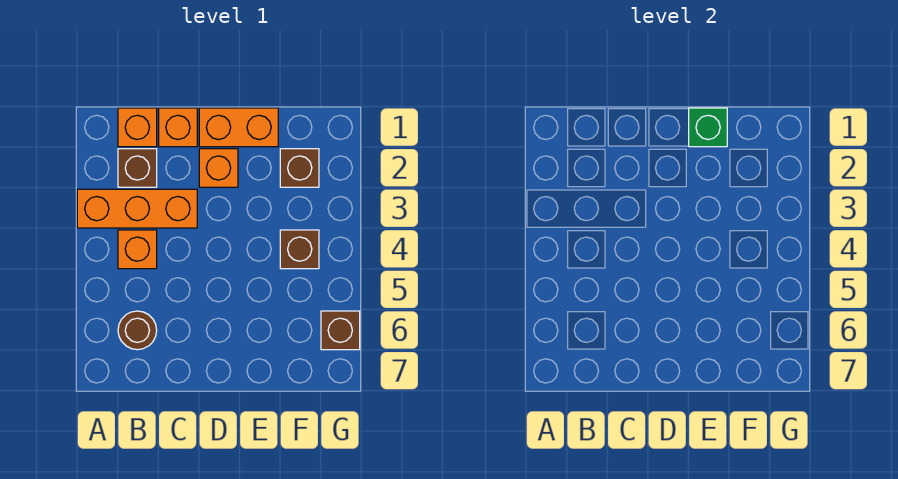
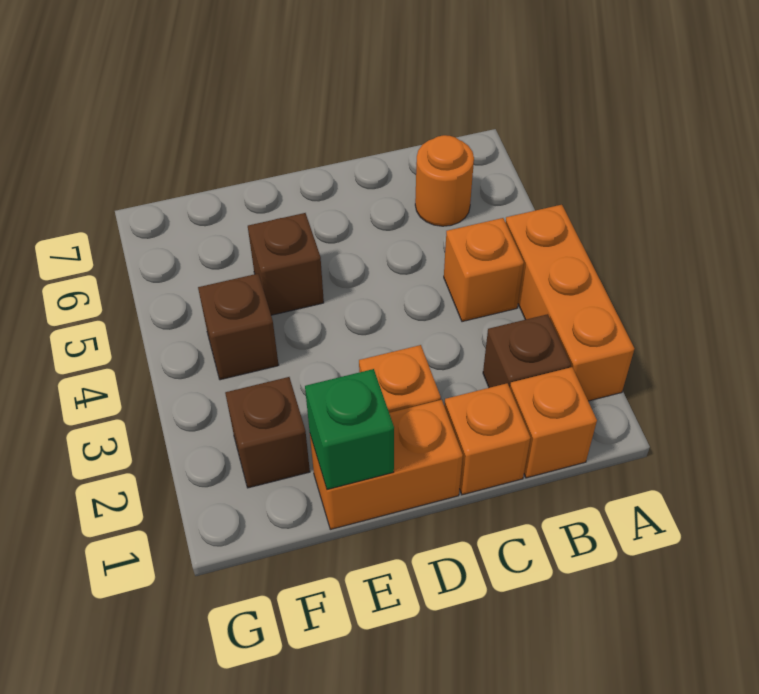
orange brick A3:C3 level 1 -> orange brick A2:A4 level 1
brown round brick B6 level 1 -> orange round brick B6 level 1
brown brick G6 level 1 -> brown brick E5 level 1

